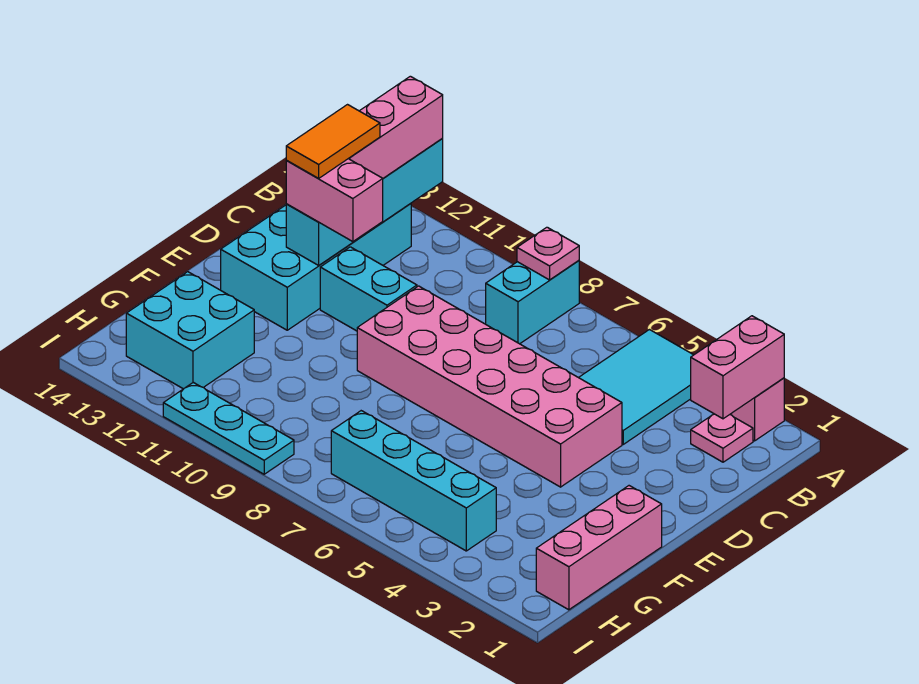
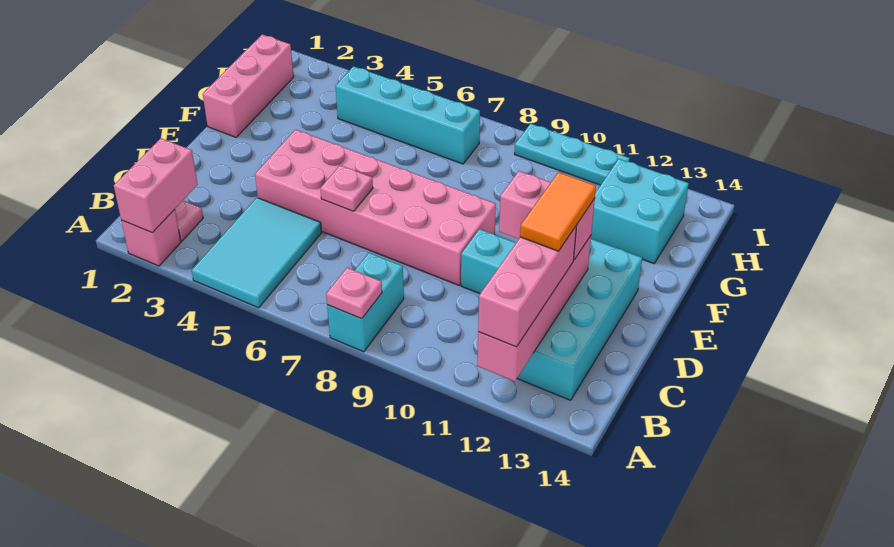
cyan brick A12:D12 level 2 -> pink brick A12:D12 level 2
none -> pink plate D6 level 2

